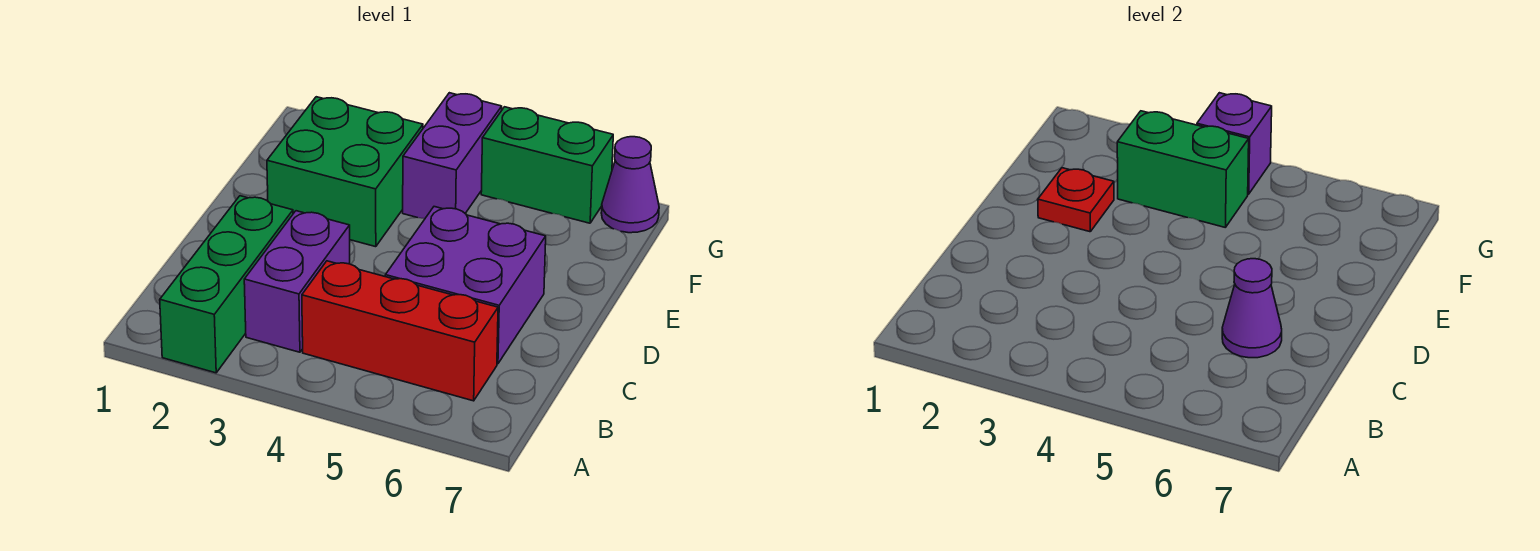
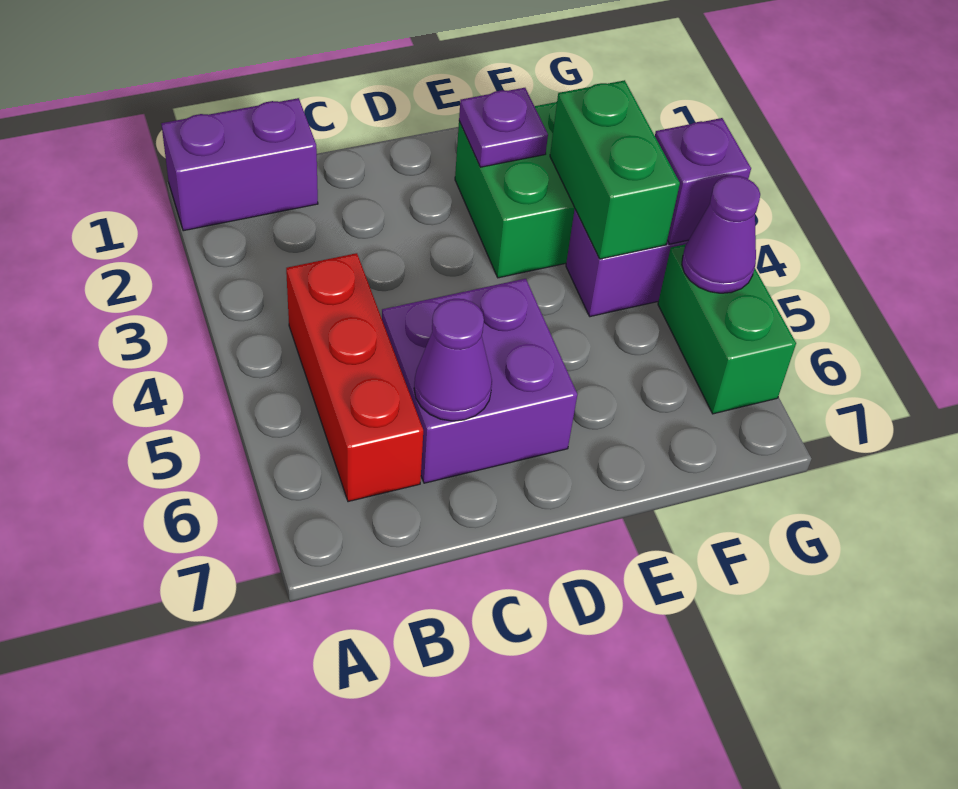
green brick A2:C2 level 1 -> none
purple brick B3:C3 level 1 -> purple brick A1:B1 level 1
red plate E2 level 2 -> purple plate E2 level 2
purple cone G7 level 1 -> purple cone G5 level 2

